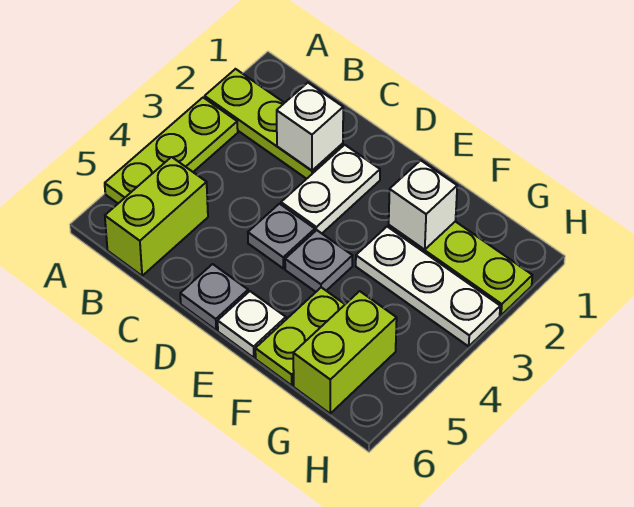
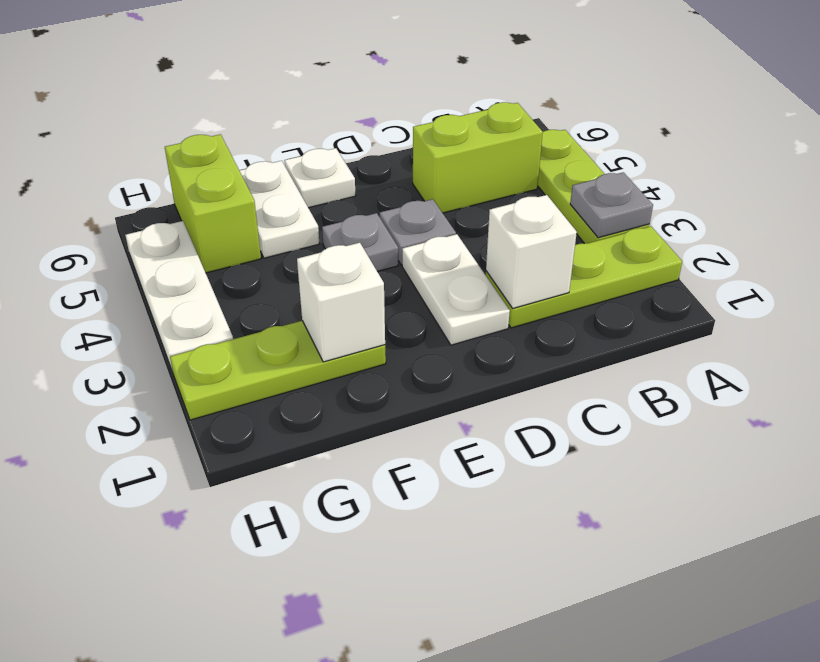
lime brick B5:B6 level 1 -> lime brick B5:C5 level 1
grey plate D6 level 1 -> grey plate A3 level 2
white plate F3:H3 level 1 -> white plate H3:H5 level 1
lime plate F5:F6 level 1 -> white plate F5:F6 level 1

